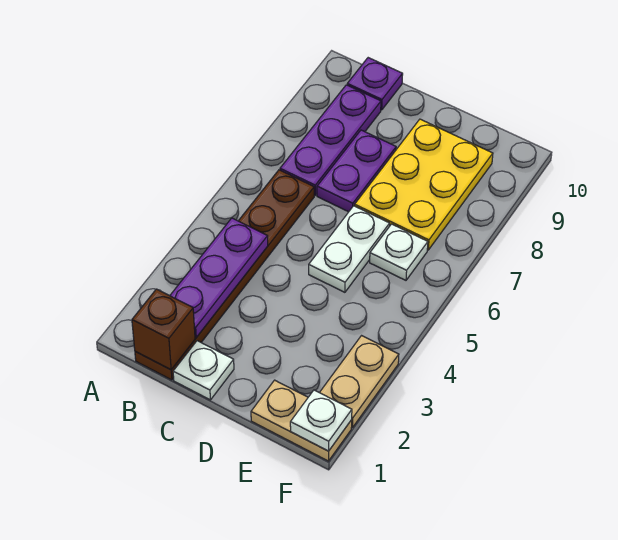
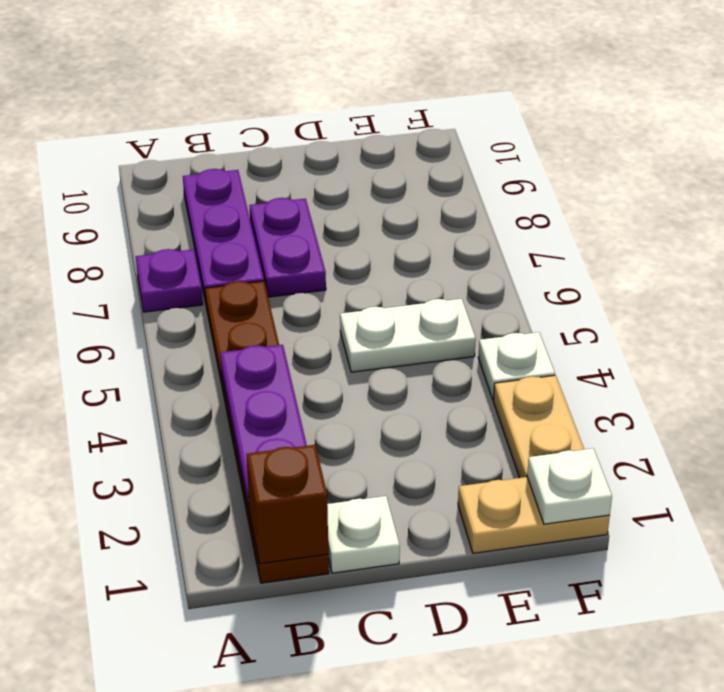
purple plate B10 level 1 -> purple plate A7 level 1
white plate D5:D6 level 1 -> white plate D5:E5 level 1
yellow plate D7:E9 level 1 -> none
white plate E6 level 1 -> white plate F4 level 1

